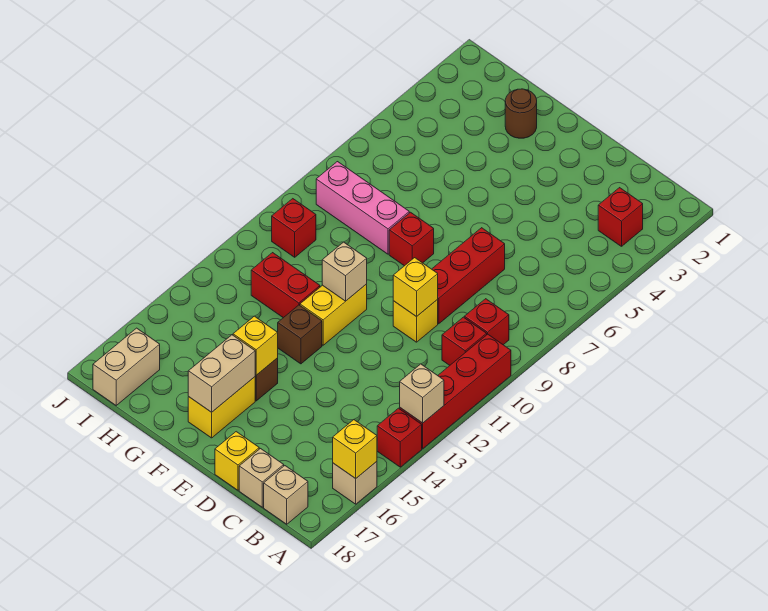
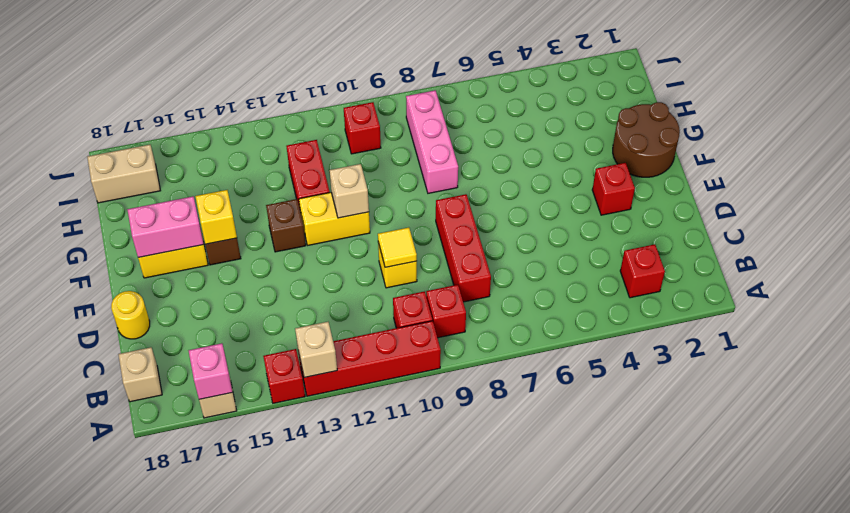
yellow brick A16 level 2 -> pink brick A16 level 2
tan brick C18 level 1 -> none
red brick D7:D9 level 1 -> red brick C8:E8 level 1
yellow brick D10 level 2 -> yellow tile D10 level 2
yellow brick D18 level 1 -> yellow round brick D18 level 1
red brick F8 level 1 -> red brick E3 level 1
tan brick F16:F17 level 2 -> pink brick F16:F17 level 2
brown round brick G2 level 1 -> brown round brick F1:G2 level 1

